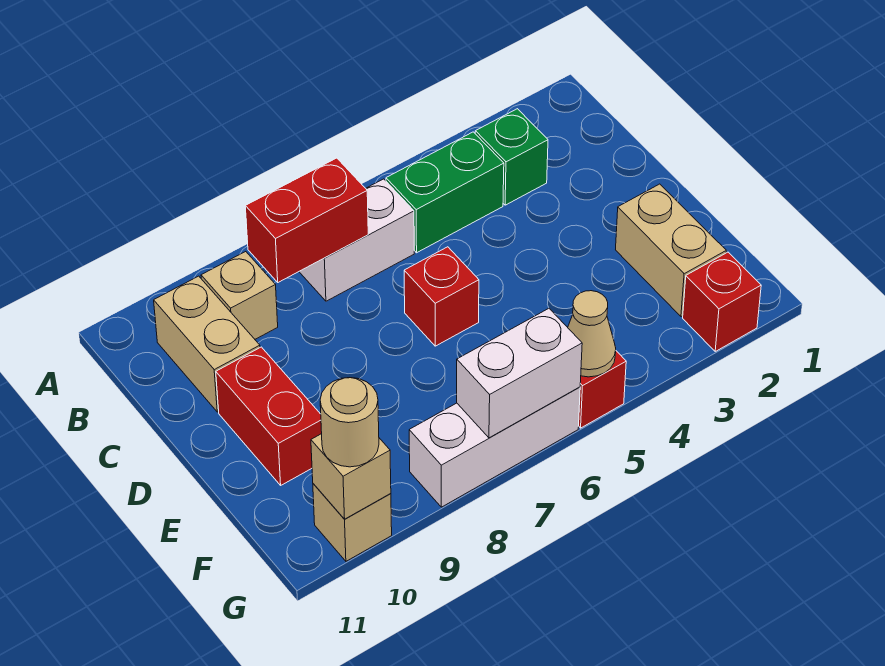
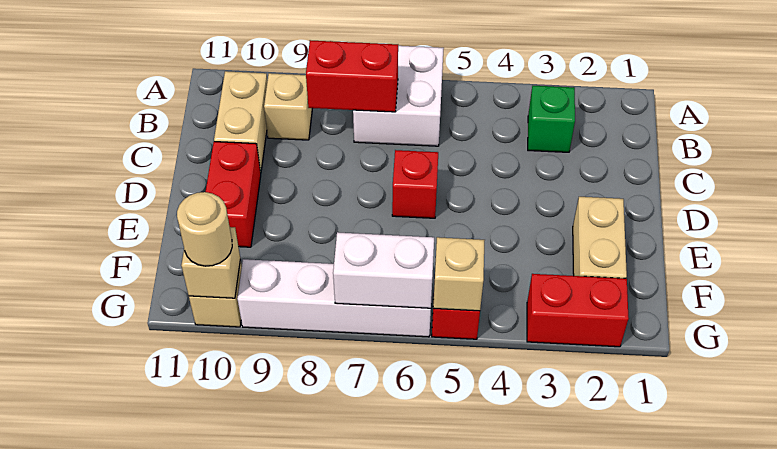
green brick B4:B5 level 1 -> none
white brick B6:B7 level 1 -> white brick A6:B7 level 1
red brick G2 level 1 -> red brick G2:G3 level 1
tan cone G5 level 2 -> tan brick G5 level 2
white brick G6:G8 level 1 -> white brick G6:G9 level 1

